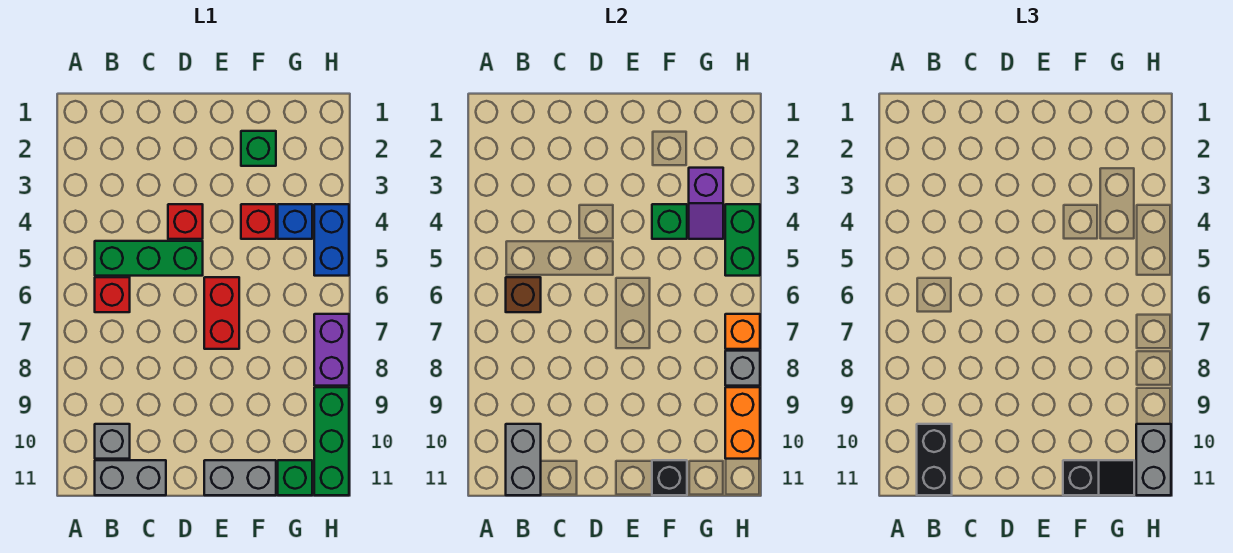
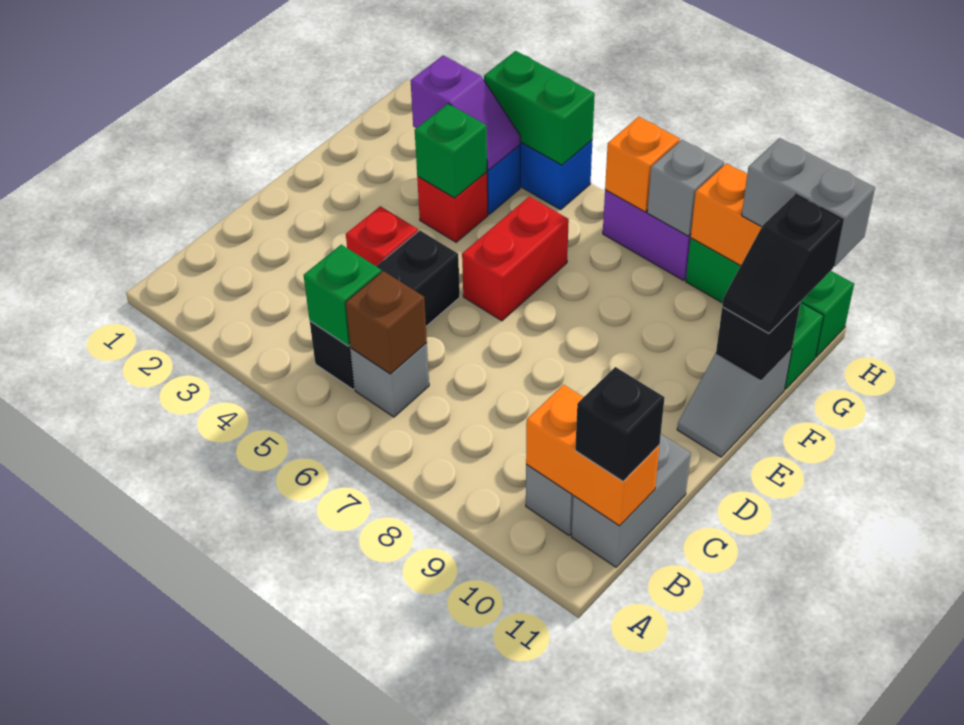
green brick B5:D5 level 1 -> black brick B5:D5 level 1
red brick B6 level 1 -> grey brick B6 level 1
grey brick B10:B11 level 2 -> orange brick B10:B11 level 2
black brick B10:B11 level 3 -> black brick B11 level 3
red brick E6:E7 level 1 -> red brick E6:F6 level 1
grey brick E11:F11 level 1 -> grey slope E11:F11 level 1 top F
green brick F2 level 1 -> green brick B5 level 2
black slope F11:G11 level 3 top F -> black slope F11:G11 level 3 top G

